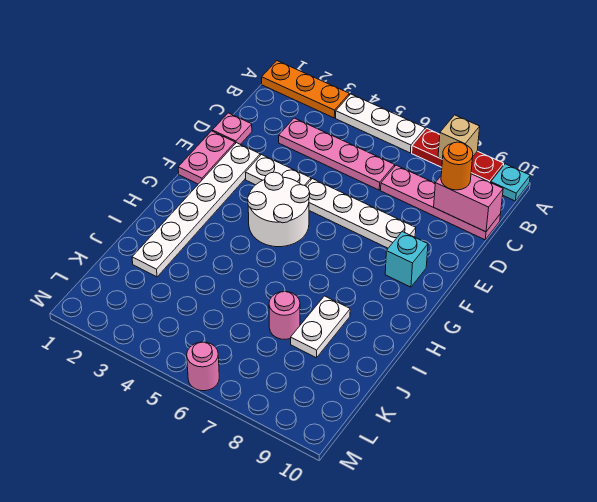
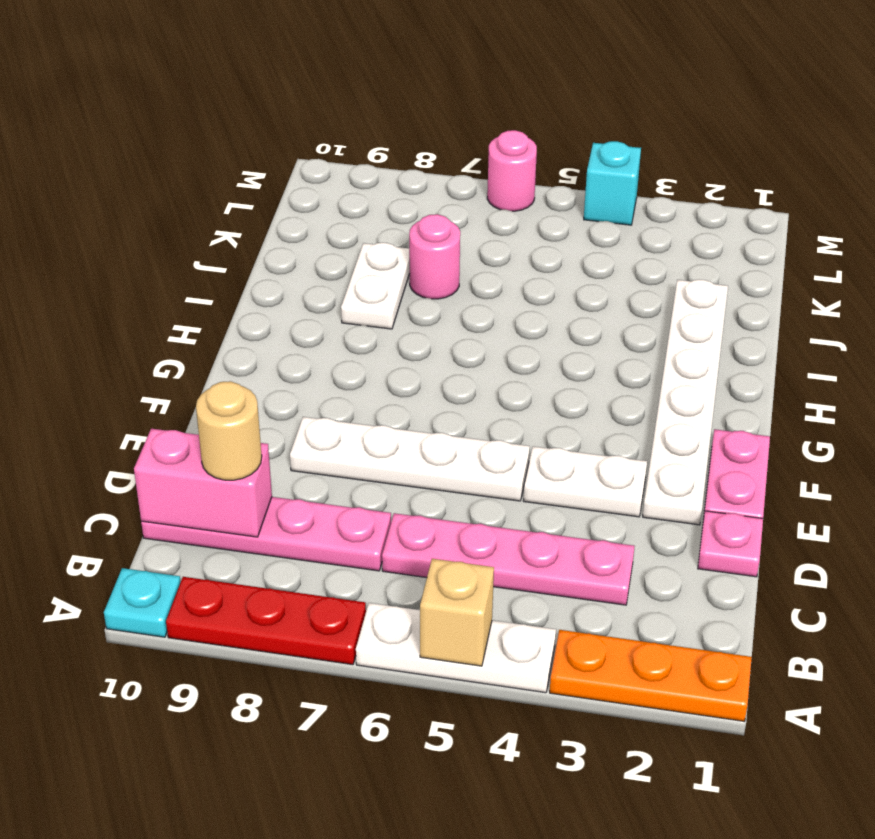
tan brick A8 level 2 -> tan brick A5 level 2
orange round brick C9 level 3 -> tan round brick C9 level 3
white round brick F4:G5 level 1 -> none
cyan brick F9 level 1 -> cyan brick M4 level 1

